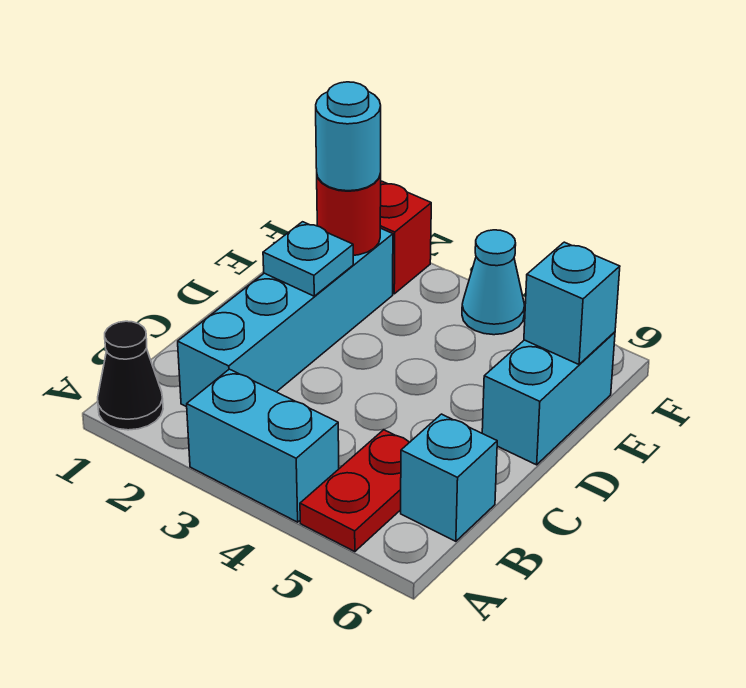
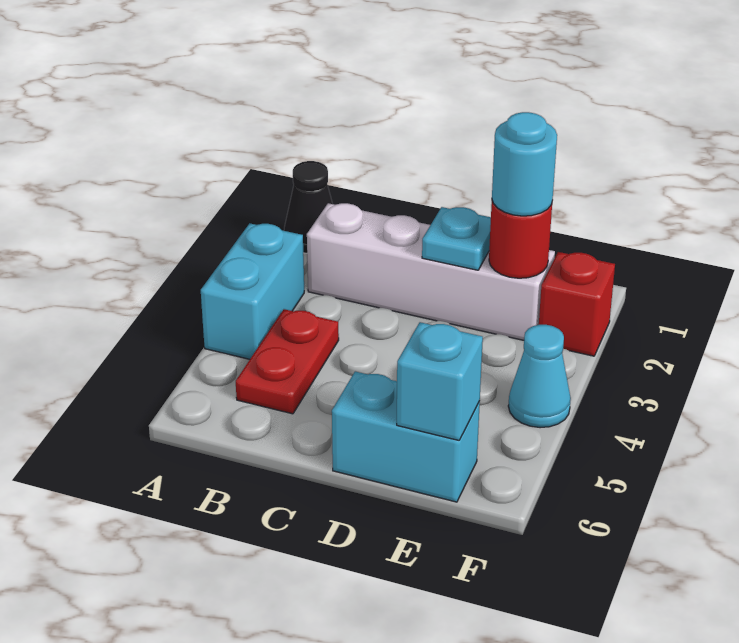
red plate A5:B5 level 1 -> red plate B4:B5 level 1
cyan brick B2:E2 level 1 -> white brick B2:E2 level 1
cyan brick B6 level 1 -> none

